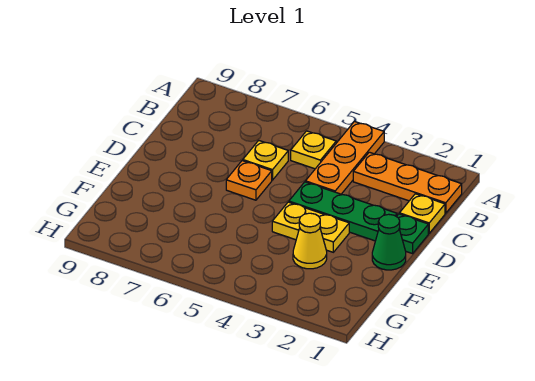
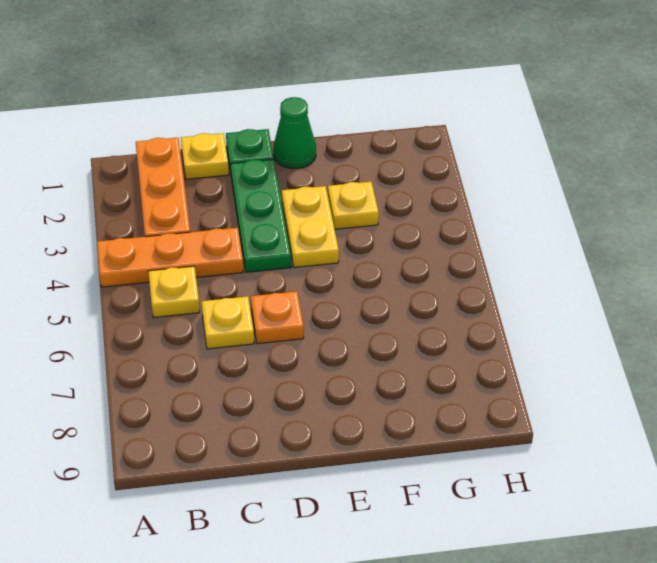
yellow cone F3 level 1 -> yellow plate F3 level 1

